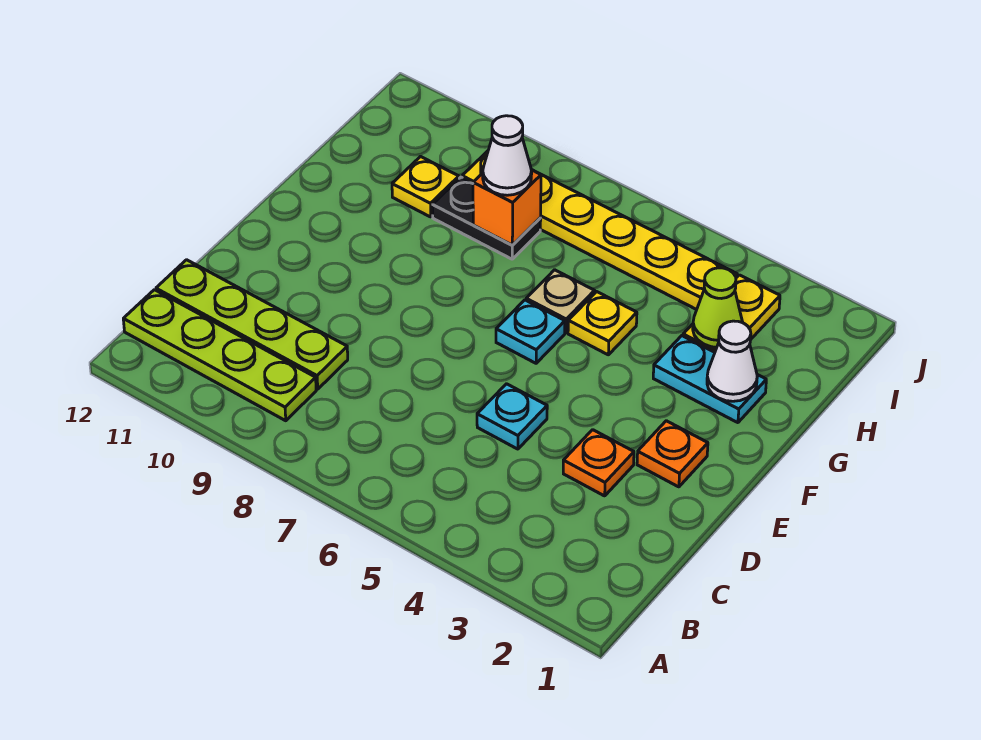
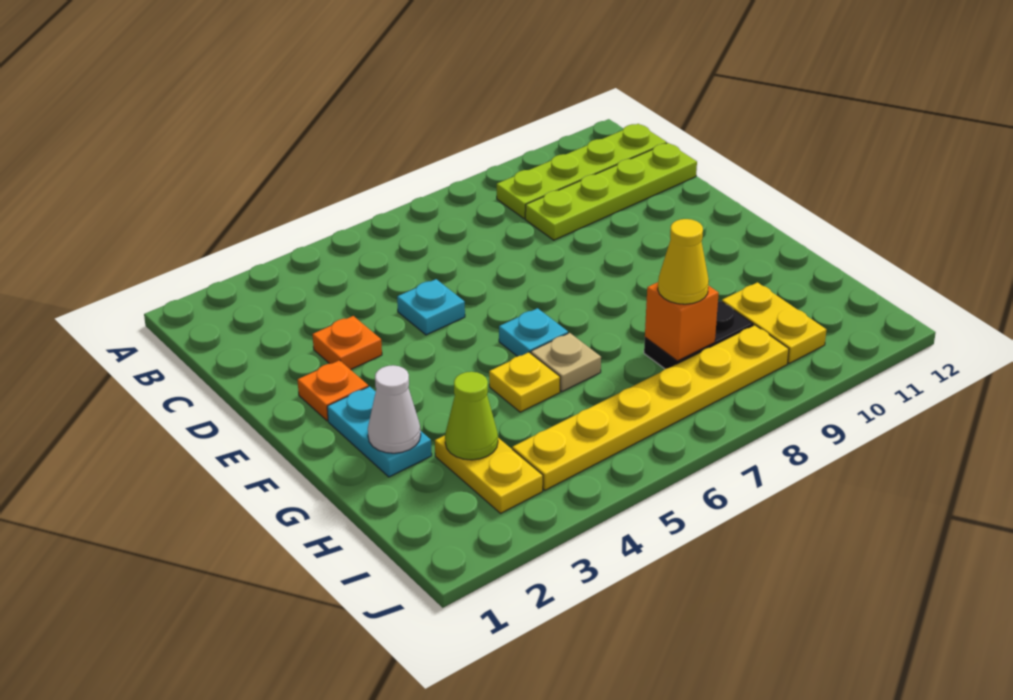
cyan plate G2:G3 level 1 -> cyan plate F2:G2 level 1
white cone H8 level 3 -> yellow cone H8 level 3
yellow plate H10 level 1 -> yellow plate H10:I10 level 1

